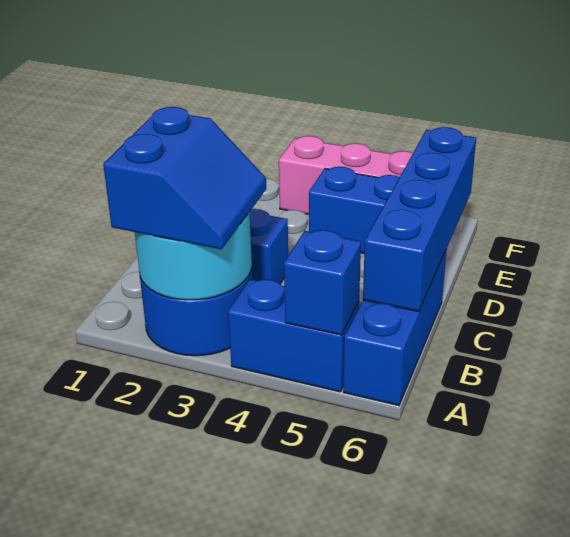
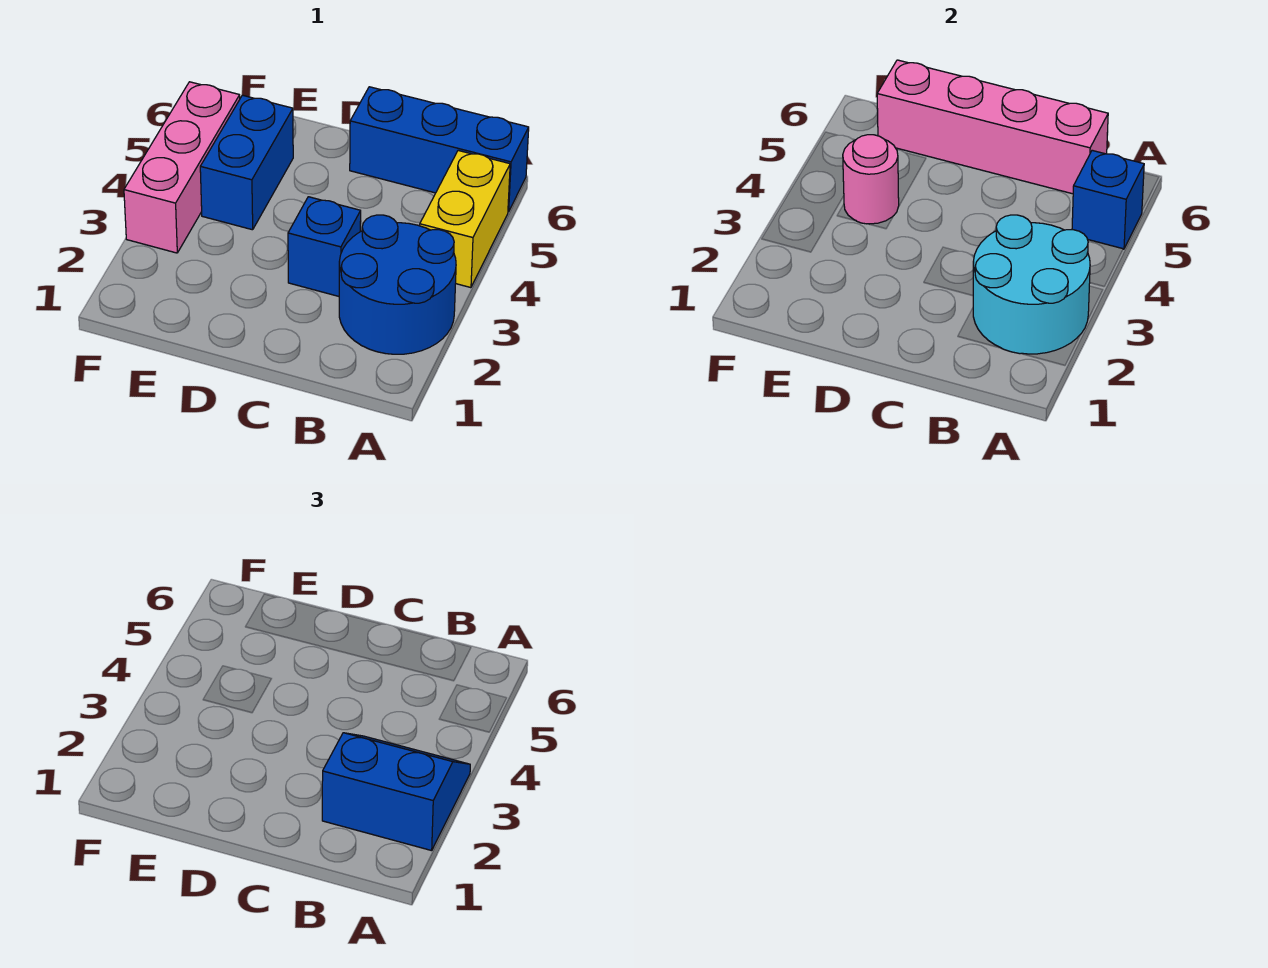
blue brick A4:A5 level 1 -> yellow brick A4:A5 level 1
blue brick B6:E6 level 2 -> pink brick B6:E6 level 2
none -> pink round brick E4 level 2

